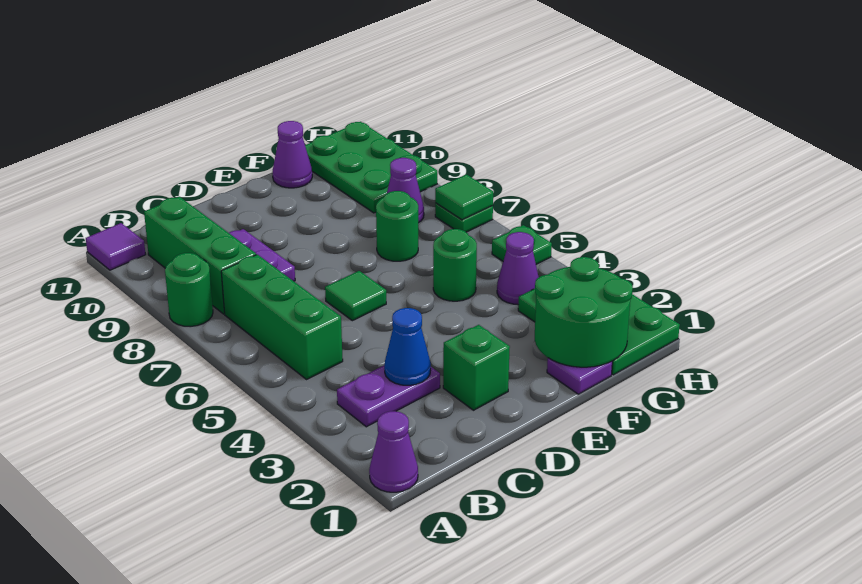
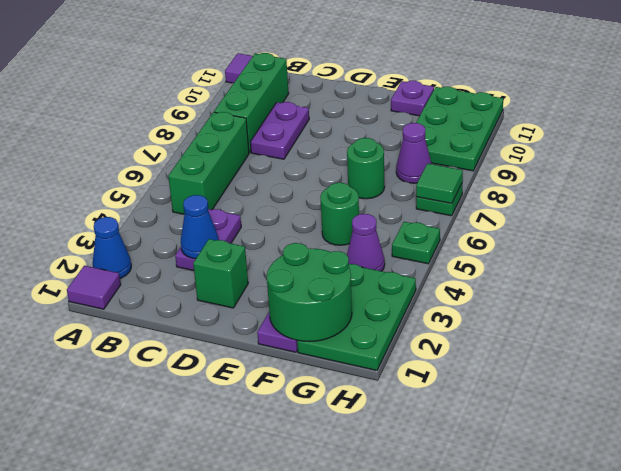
purple cone A1 level 1 -> purple tile A1 level 1
none -> blue cone A2 level 1
green round brick A8 level 1 -> none
purple plate B3:C3 level 1 -> purple plate C3:C4 level 1
green tile D6 level 1 -> none
purple cone F11 level 1 -> purple plate F11 level 1

